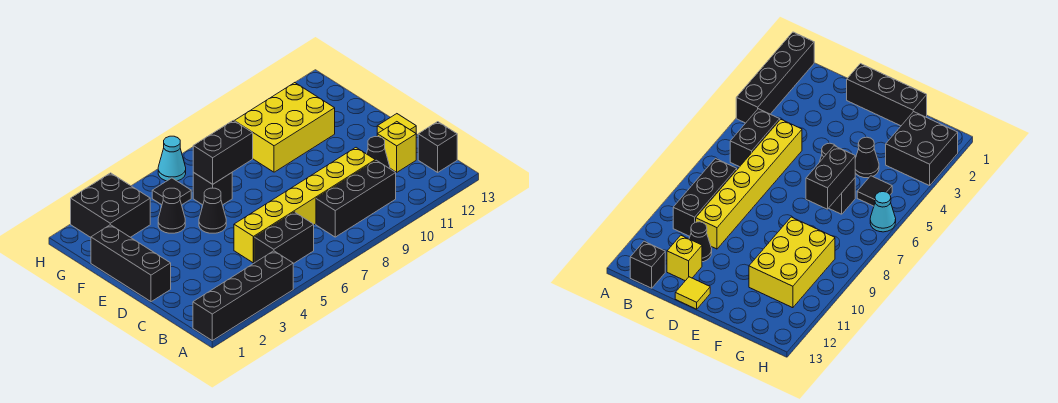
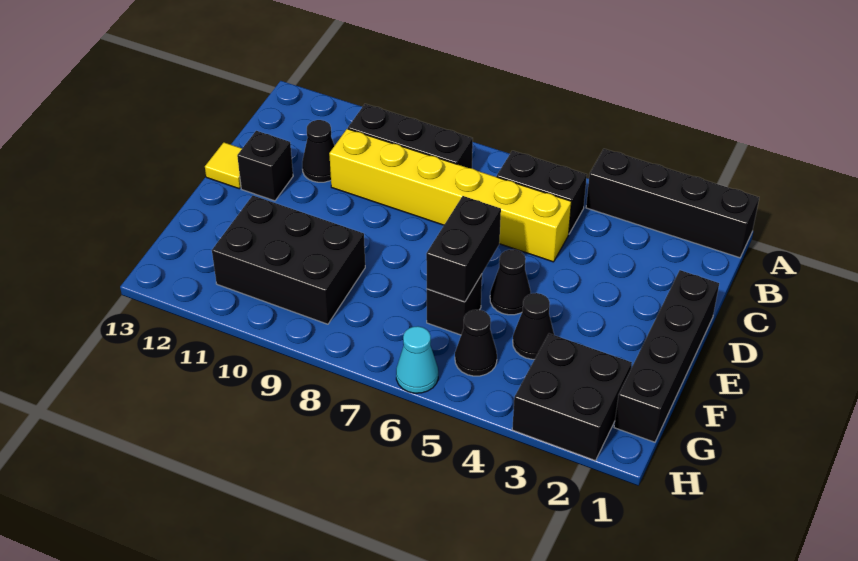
black brick B13 level 1 -> black brick D12 level 1
yellow brick C12 level 1 -> none
black brick D1:F1 level 1 -> black brick D1:G1 level 1
black brick F6:F7 level 2 -> black brick E6:F6 level 2
yellow brick F9:G11 level 1 -> black brick F9:G11 level 1
black tile G5 level 1 -> black cone G5 level 1

